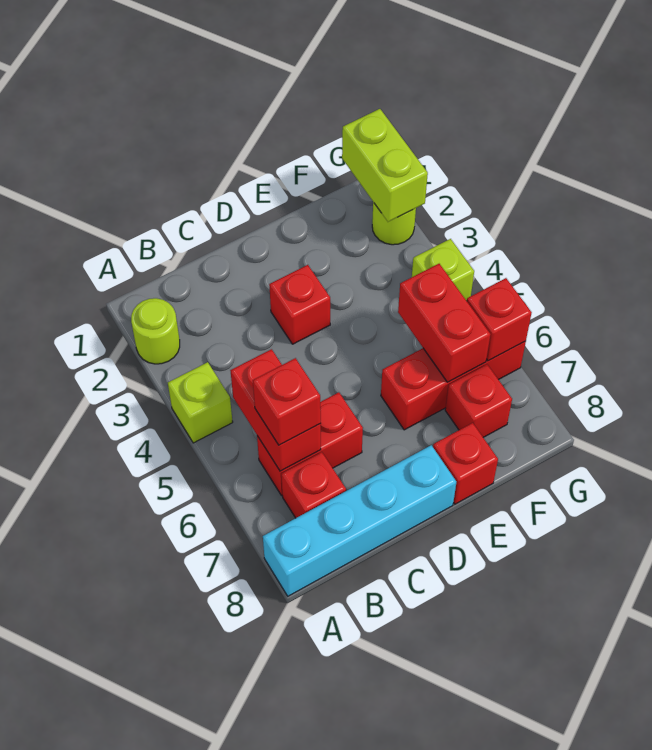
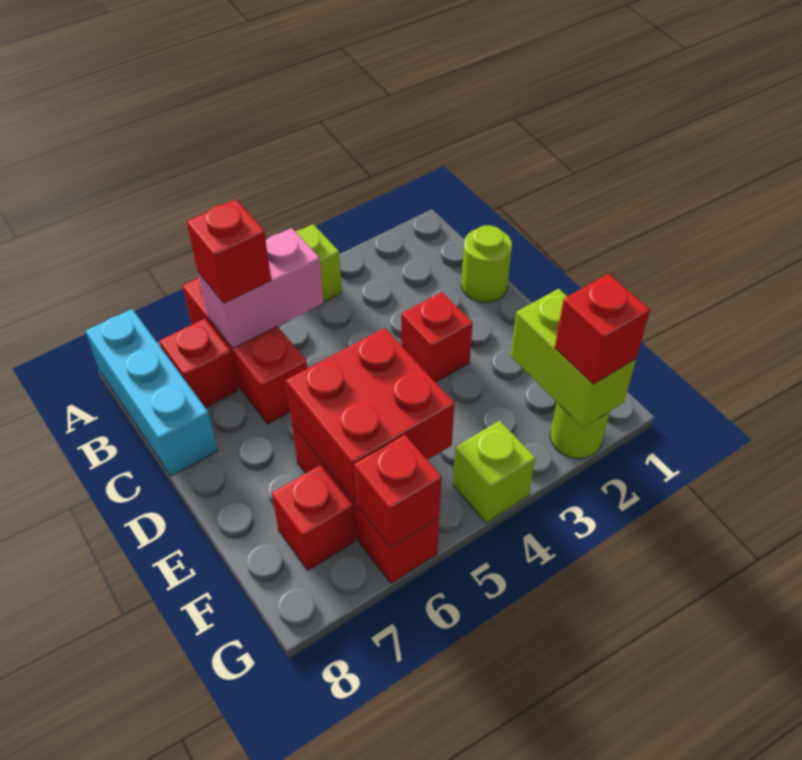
lime round brick A2 level 1 -> lime round brick C1 level 1
cyan brick A8:D8 level 1 -> cyan brick A8:C8 level 1
red brick B5:B6 level 2 -> pink brick B5:B6 level 2
red brick B6:C6 level 1 -> red brick A6:C6 level 1
red brick E8 level 1 -> red brick G2 level 3
red brick F5:F6 level 2 -> red brick E5:F6 level 2
lime brick G1:G2 level 2 -> lime brick F2:G2 level 2

